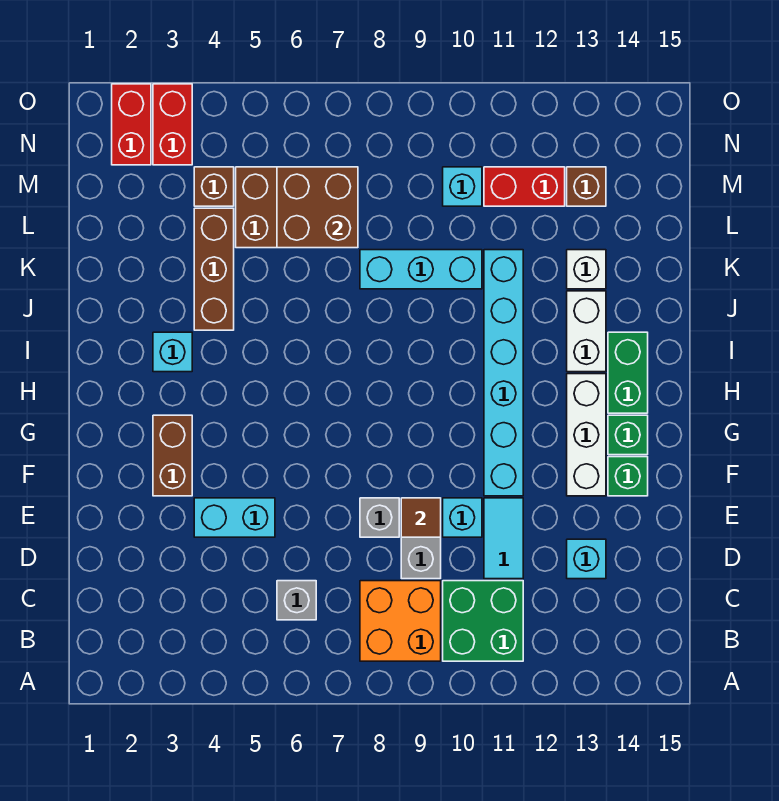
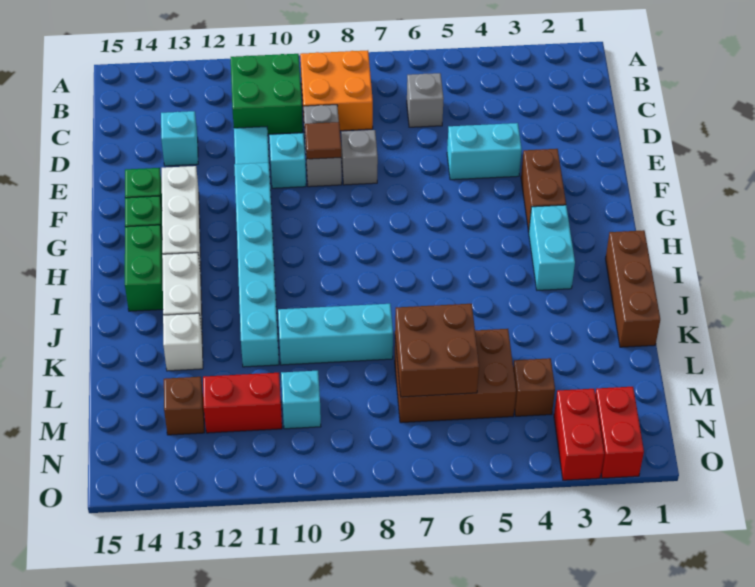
cyan brick I3 level 1 -> cyan brick H3:I3 level 1
brown brick J4:L4 level 1 -> brown brick I1:K1 level 1

